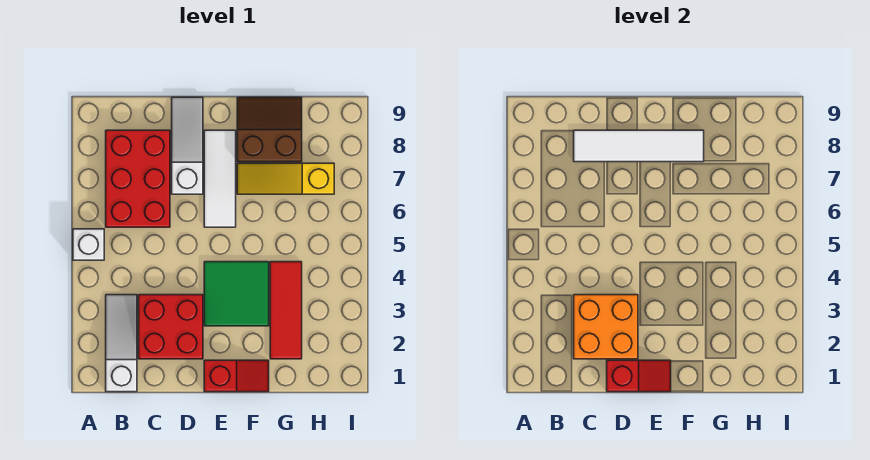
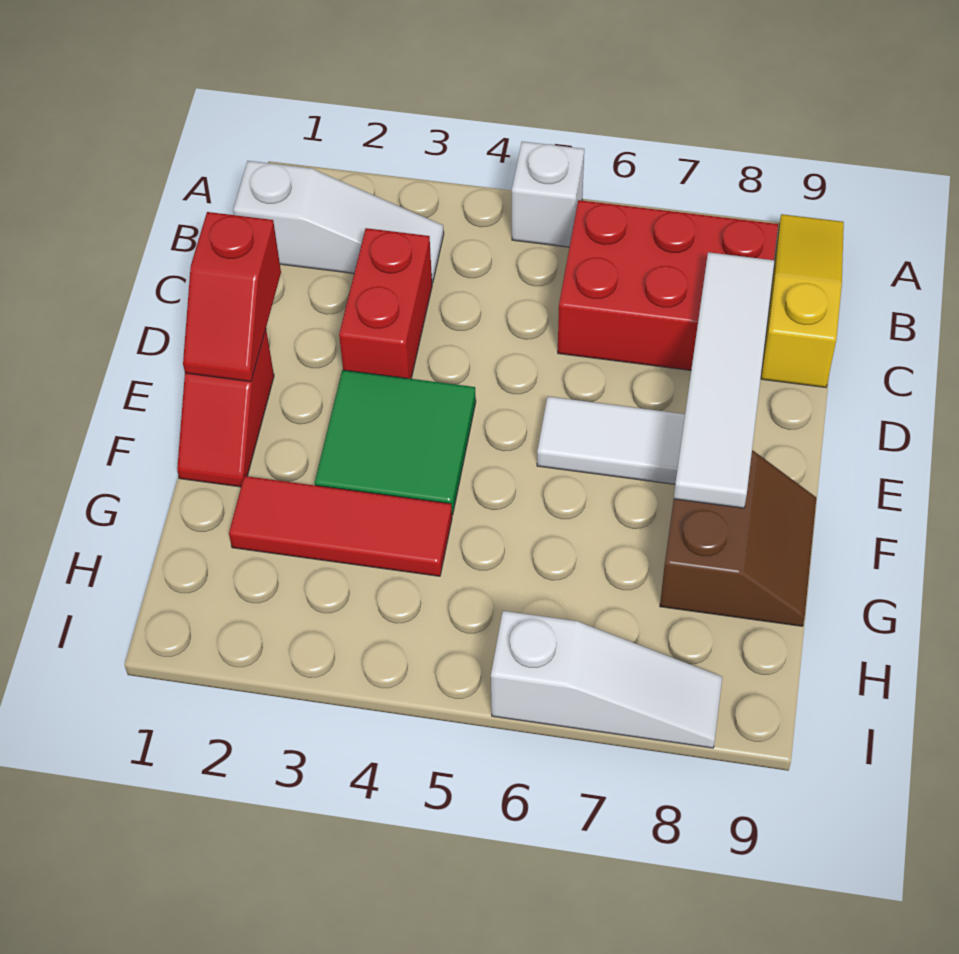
red brick C2:D3 level 1 -> red brick C3:D3 level 1
orange brick C2:D3 level 2 -> none
white slope D7:D9 level 1 top 7 -> white slope I6:I8 level 1 top 6
yellow slope F7:H7 level 1 top H -> yellow slope A9:C9 level 1 top C

